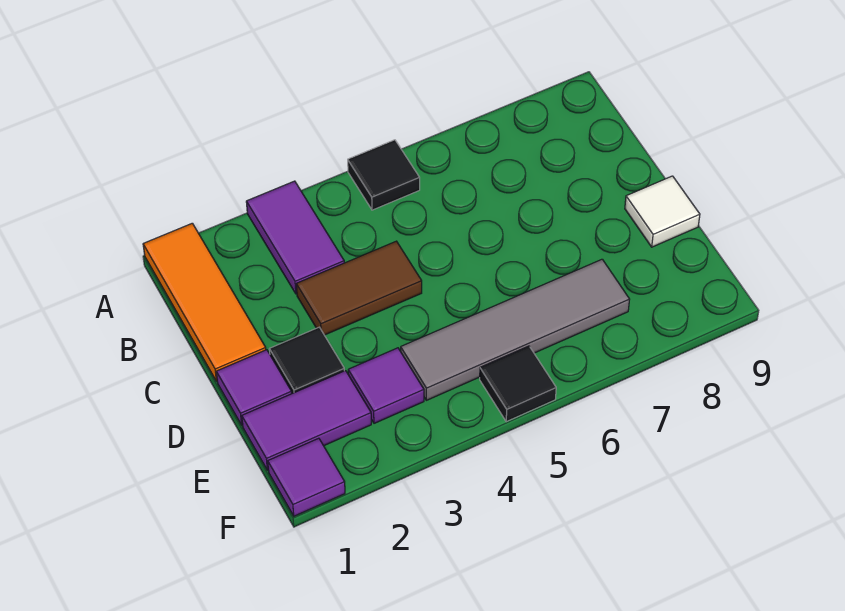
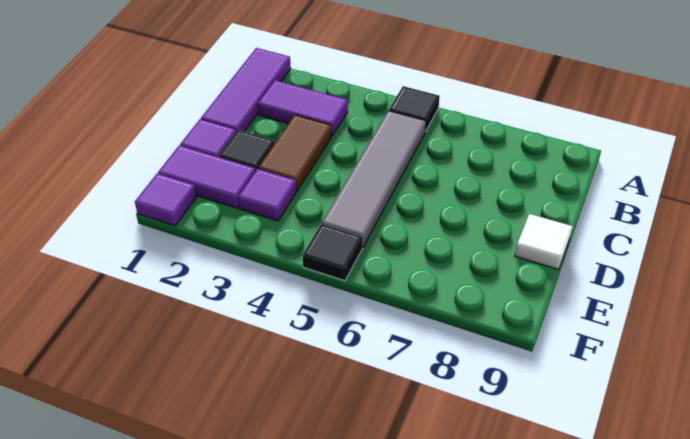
orange tile A1:C1 level 1 -> purple tile A1:C1 level 1
purple tile A3:B3 level 1 -> purple tile B2:B3 level 1
brown tile C3:C4 level 1 -> brown tile C3:D3 level 1
grey tile E4:E7 level 1 -> grey tile B5:E5 level 1

